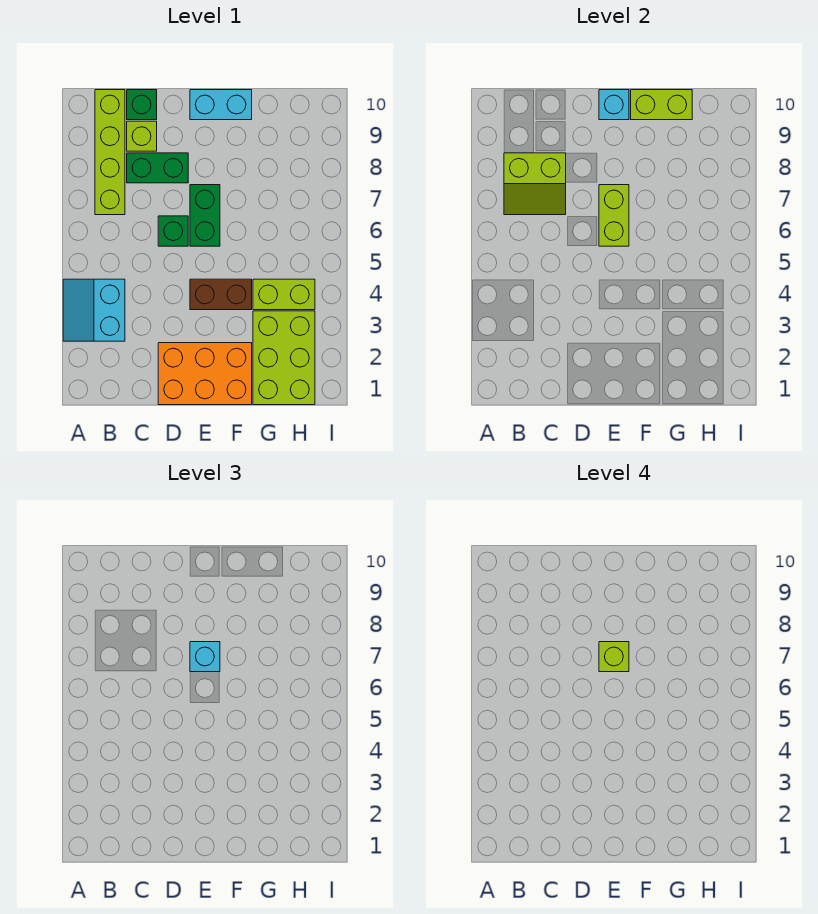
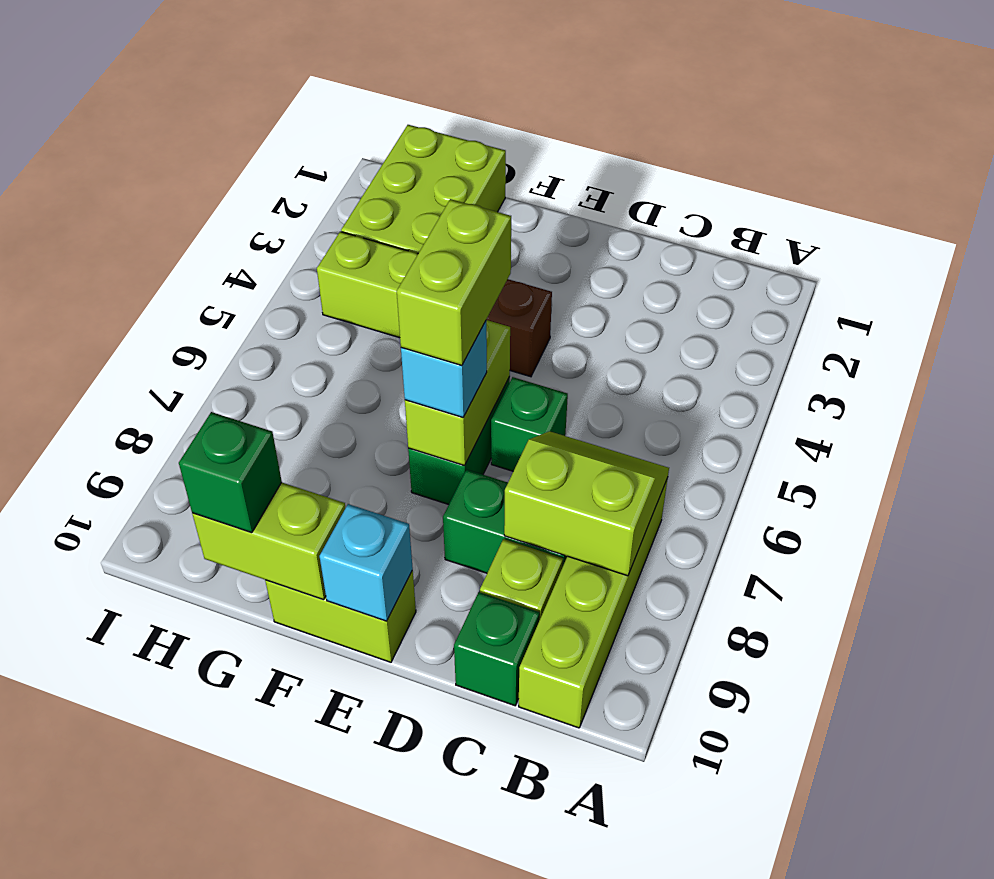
cyan slope A3:B4 level 1 top B -> none
orange brick D1:F2 level 1 -> none
lime brick E7 level 4 -> lime brick E6:E7 level 4
cyan brick E10:F10 level 1 -> lime brick E10:F10 level 1
none -> green brick G10 level 3

